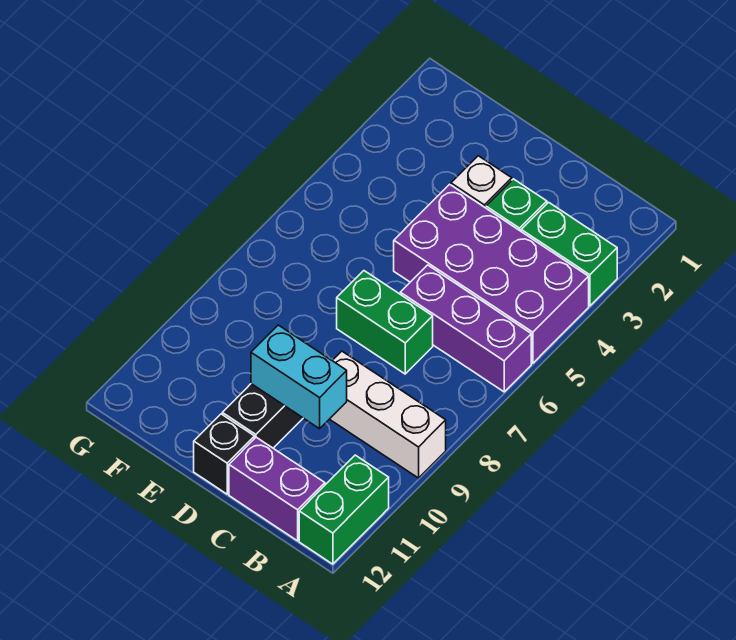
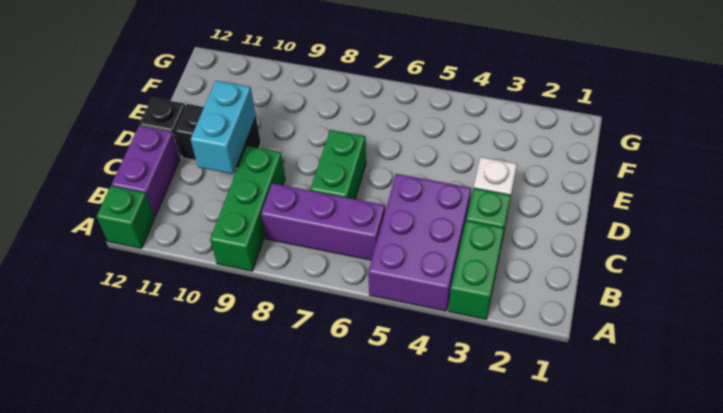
purple brick A4:D5 level 1 -> purple brick A4:C5 level 1
purple brick A6:C6 level 1 -> purple brick B6:B8 level 1
white brick A9:C9 level 1 -> green brick A9:C9 level 1
green brick A11:A12 level 1 -> green brick A12 level 1

